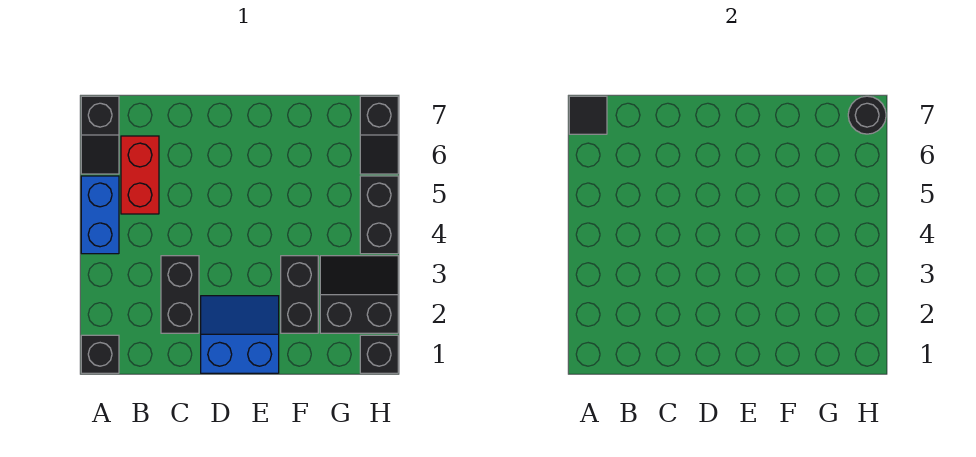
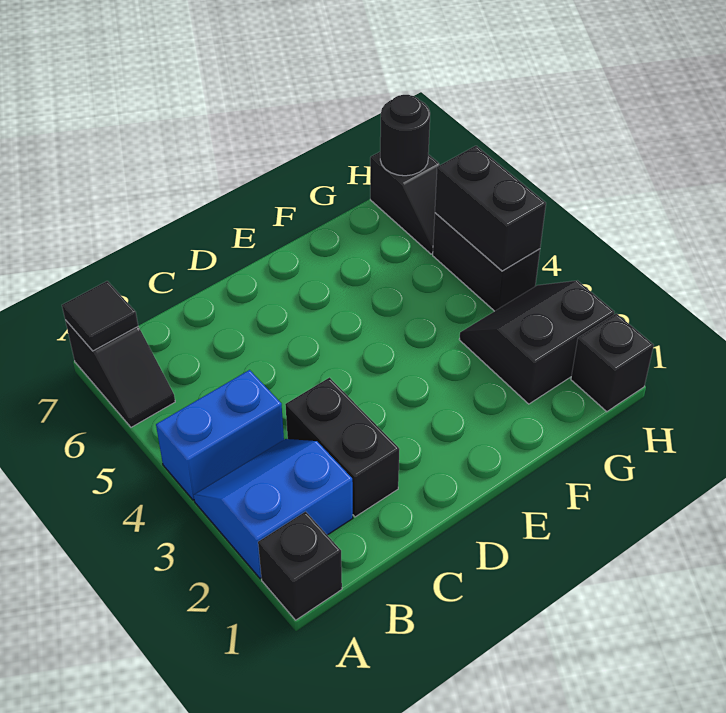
blue brick A4:A5 level 1 -> blue brick A4:B4 level 1
red brick B5:B6 level 1 -> none
blue slope D1:E2 level 1 top 1 -> blue slope A2:B3 level 1 top 2
black brick F2:F3 level 1 -> black brick H4:H5 level 2

